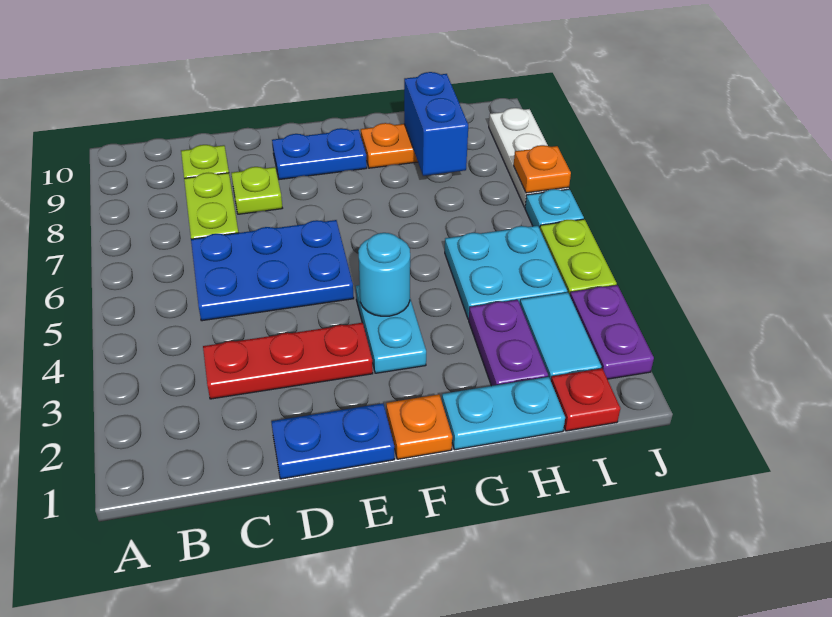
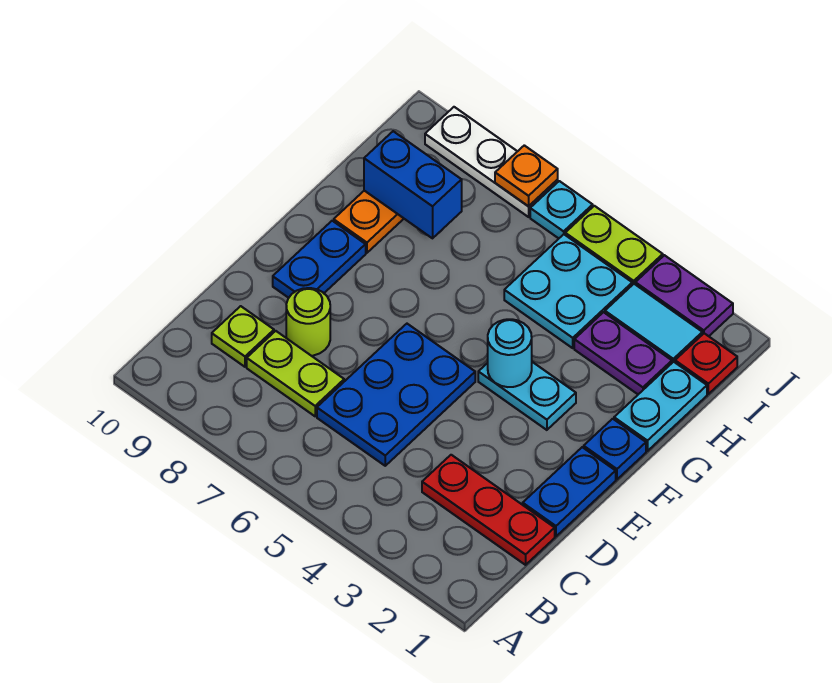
red plate C3:E3 level 1 -> red plate C1:C3 level 1
lime plate D8 level 1 -> lime round brick D8 level 1
orange plate F1 level 1 -> blue plate F1 level 1

